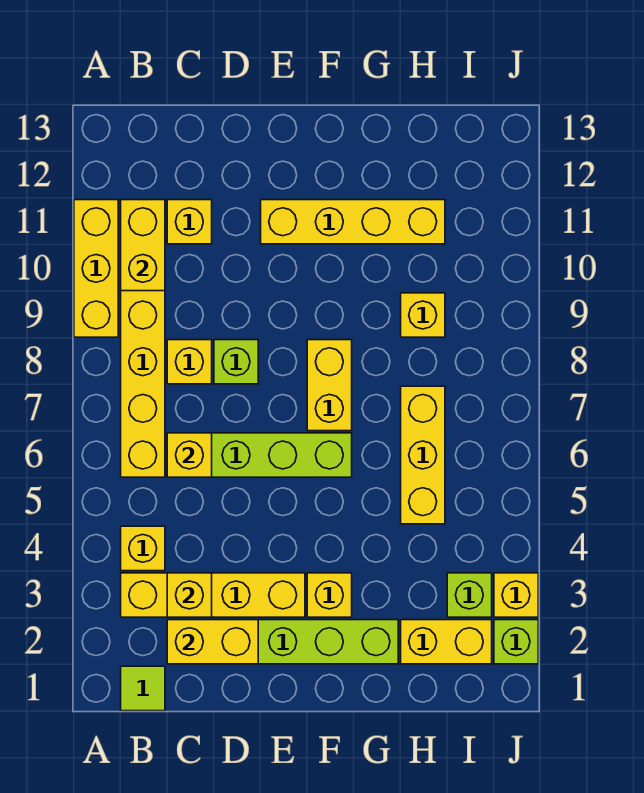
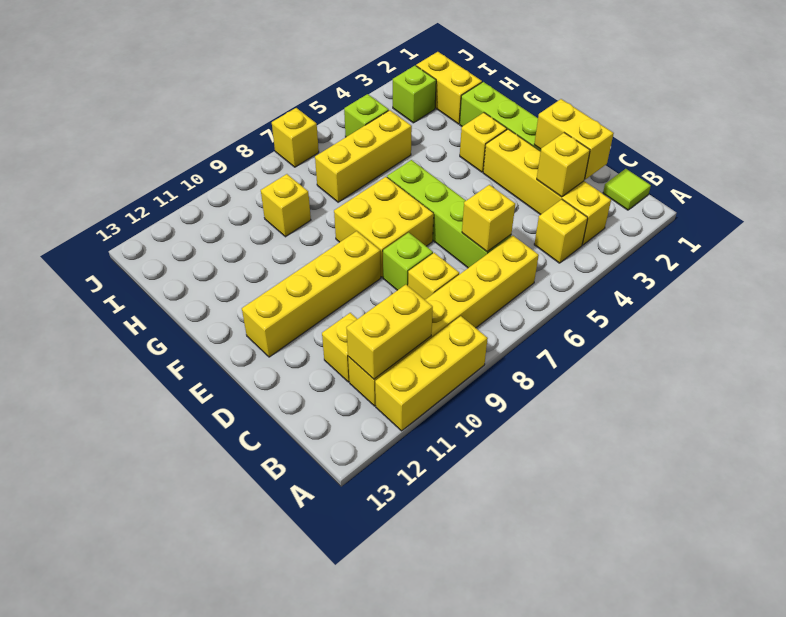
yellow brick E11:H11 level 1 -> yellow brick E9:E12 level 1
yellow brick F7:F8 level 1 -> yellow brick E7:F8 level 1
lime brick J2 level 1 -> lime brick I5 level 1
yellow brick J3 level 1 -> yellow brick J7 level 1

